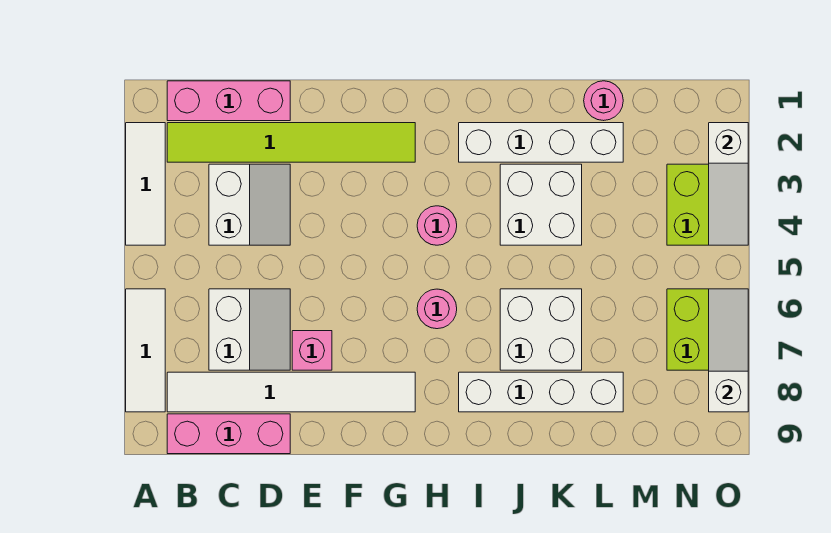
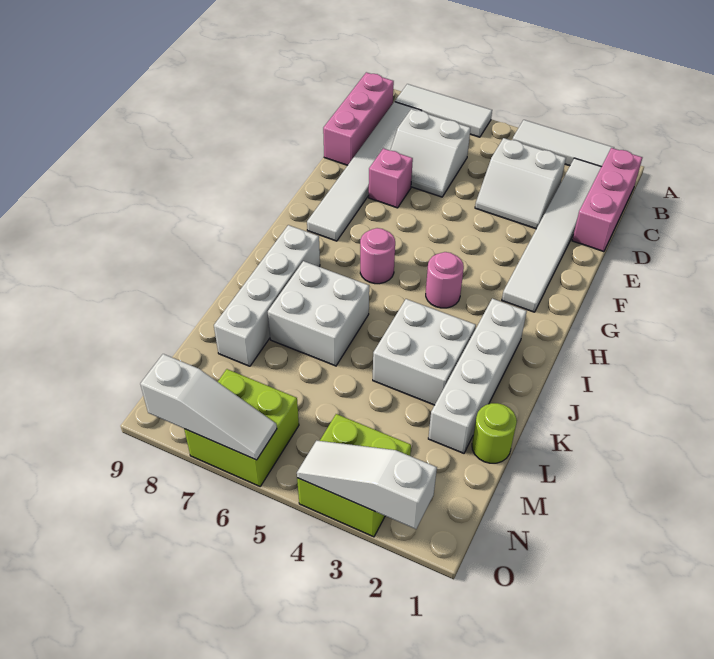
lime tile B2:G2 level 1 -> white tile B2:G2 level 1
pink round brick L1 level 1 -> lime round brick L1 level 1

